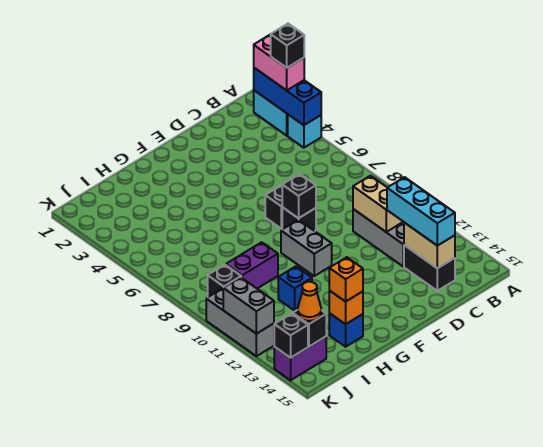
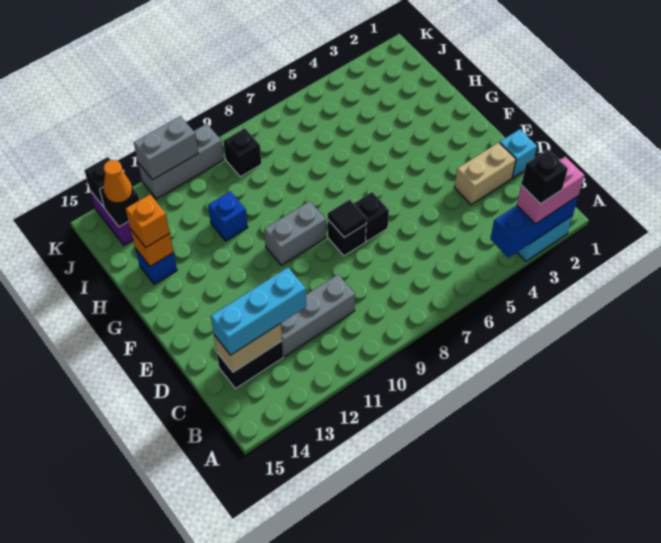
cyan brick A4 level 1 -> cyan brick D1 level 1
tan brick C10:C11 level 2 -> tan brick D2:D3 level 1
black brick E8 level 2 -> black tile E8 level 2
purple brick H9:I9 level 1 -> none

